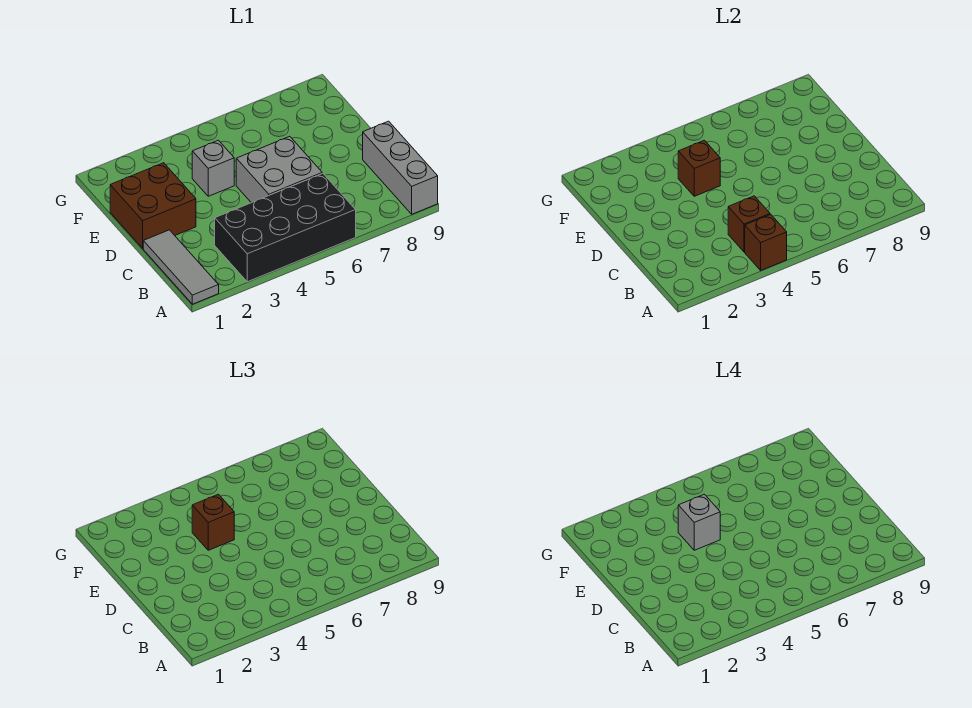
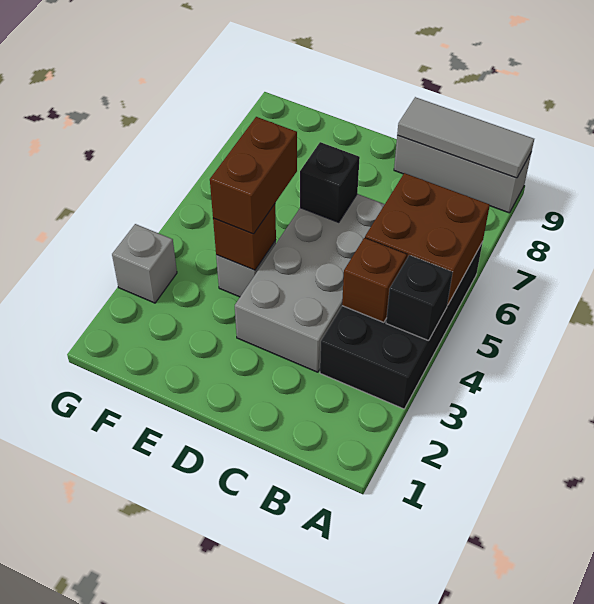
grey tile A1:C1 level 1 -> grey tile A9:C9 level 2
brown brick A4 level 2 -> black brick A4 level 2
grey brick C5:D6 level 1 -> grey brick C3:D6 level 1
brown brick D1:E2 level 1 -> brown brick A5:B6 level 2
none -> black brick D6 level 2
brown brick E4 level 3 -> brown brick E4:E5 level 3
grey brick E4 level 4 -> grey brick G3 level 1

